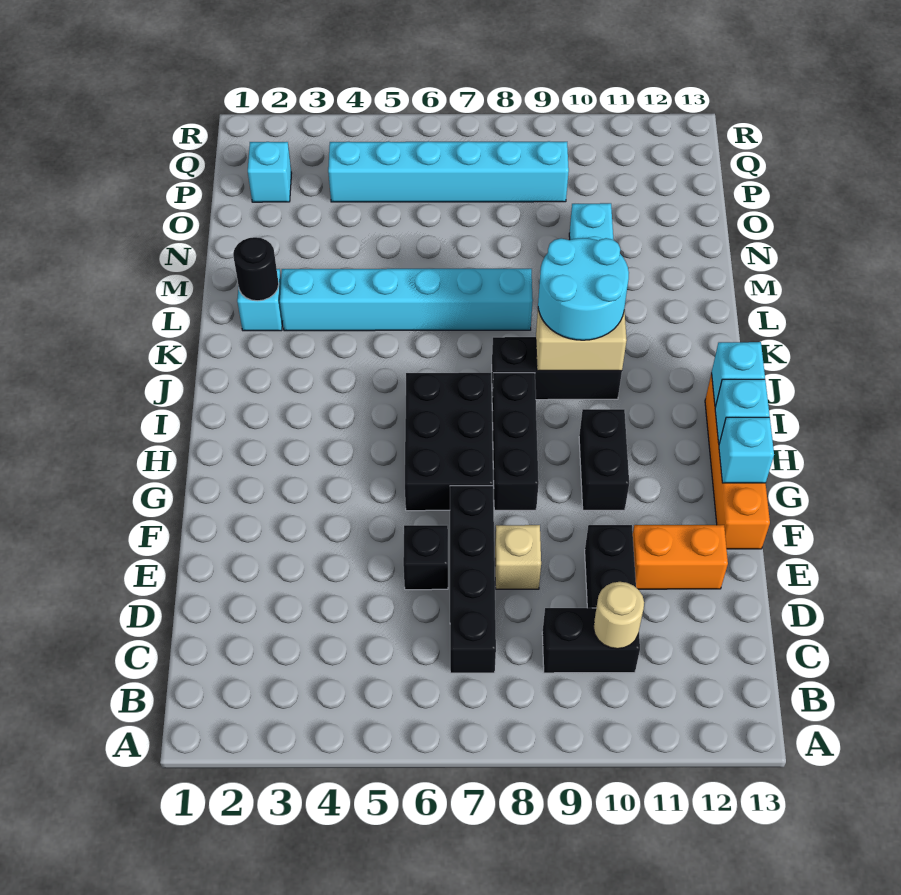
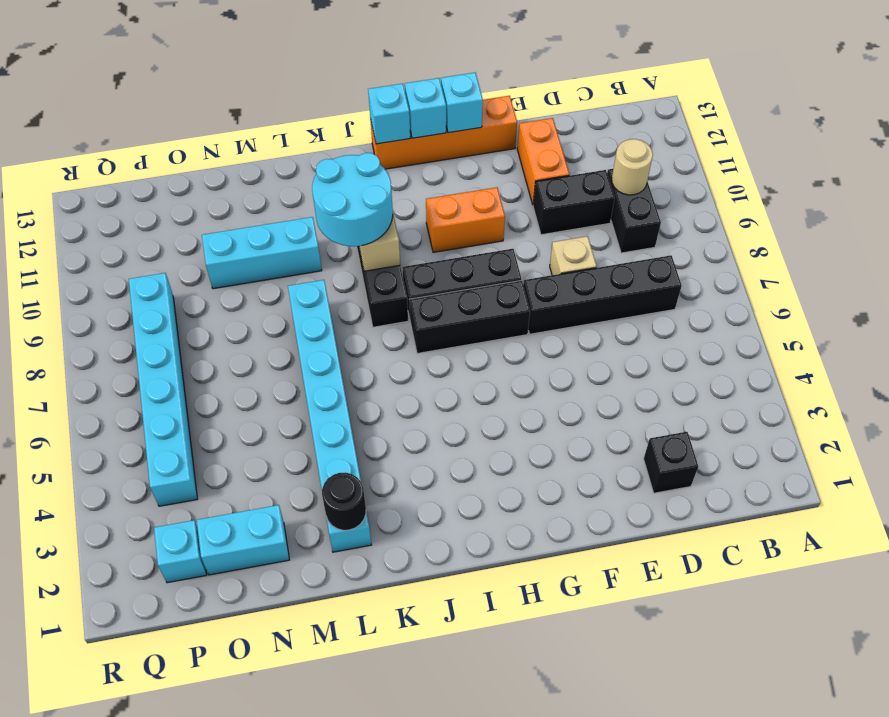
black brick E6 level 1 -> black brick D2 level 1
black brick G6:I7 level 1 -> black brick G7:I7 level 1
black brick G10:H10 level 1 -> orange brick G10:H10 level 1
none -> cyan brick N2:O2 level 1

